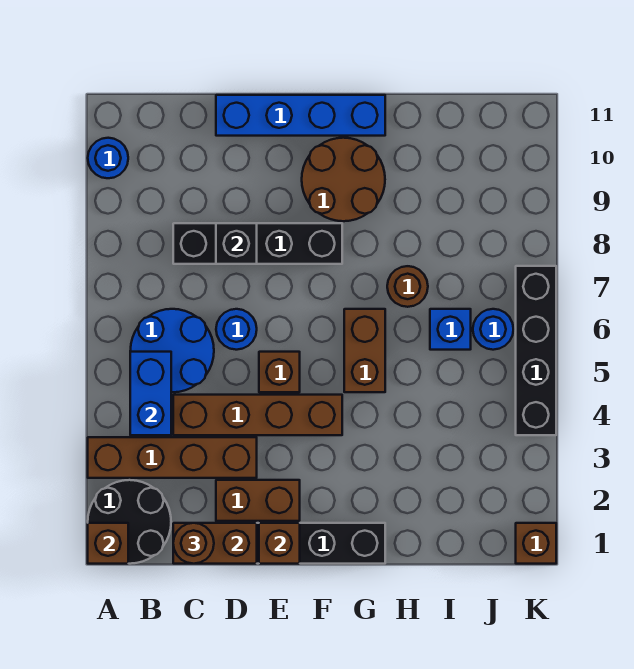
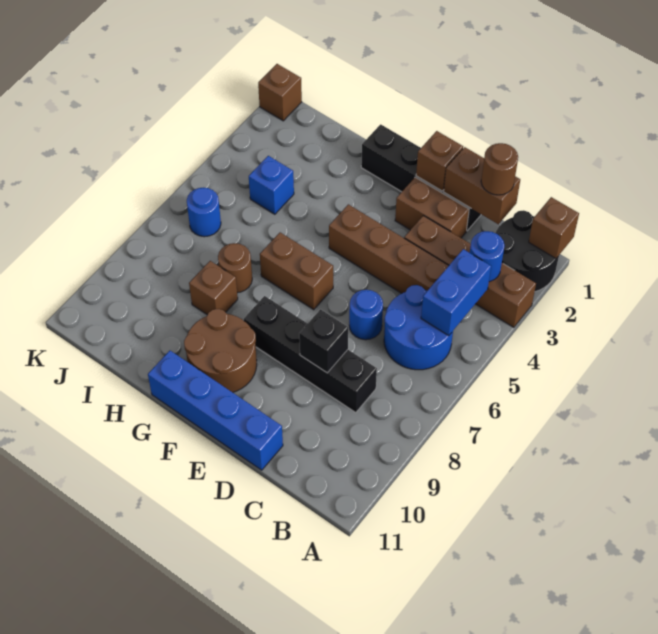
blue round brick A10 level 1 -> blue round brick B3 level 2
brown brick E5 level 1 -> brown brick H8 level 1
brown brick G5:G6 level 1 -> brown brick F6:G6 level 1
blue brick I6 level 1 -> blue brick I4 level 1
black brick K4:K7 level 1 -> none

